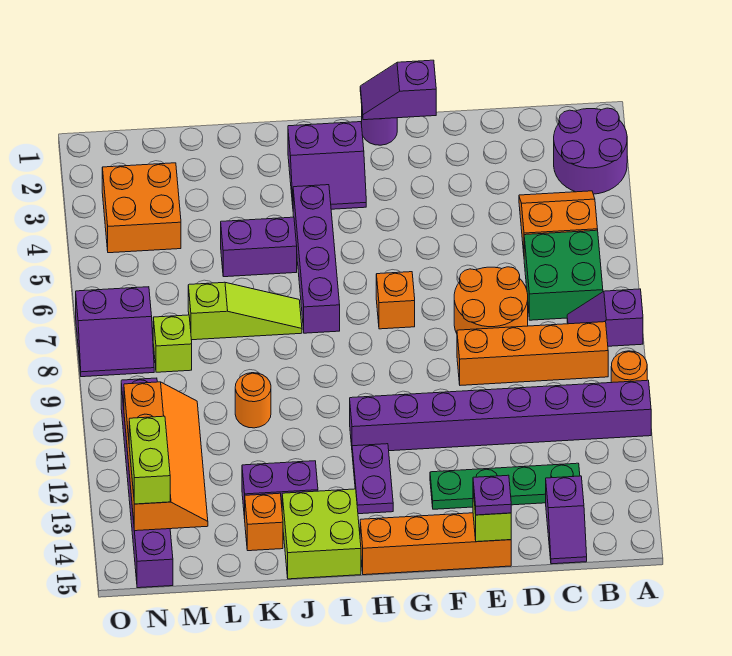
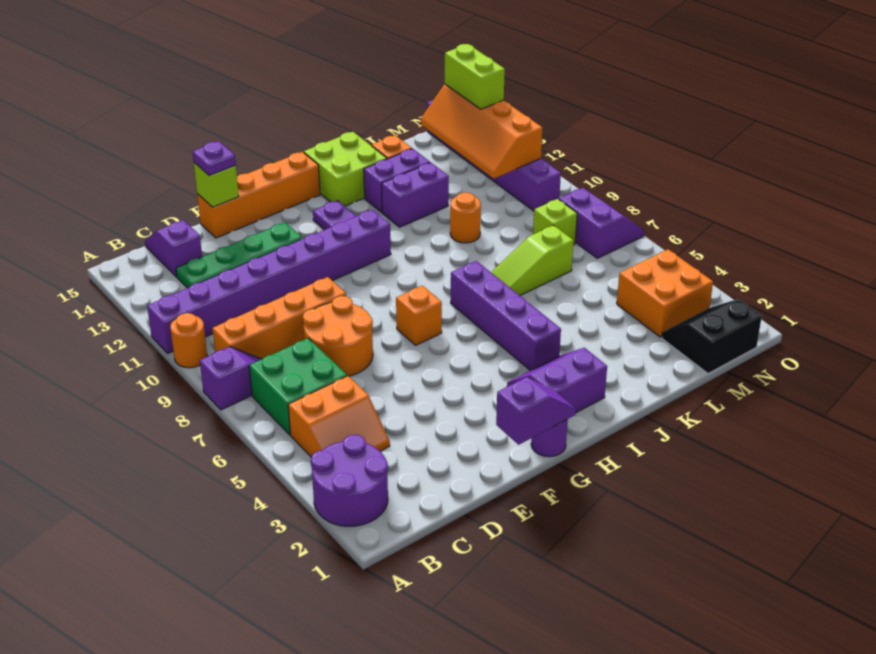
purple brick J5:K5 level 1 -> purple brick J12:K12 level 1
none -> black slope M1:N2 level 1 top 1
purple slope N7:O8 level 1 top 7 -> purple slope N7:O8 level 1 top N

